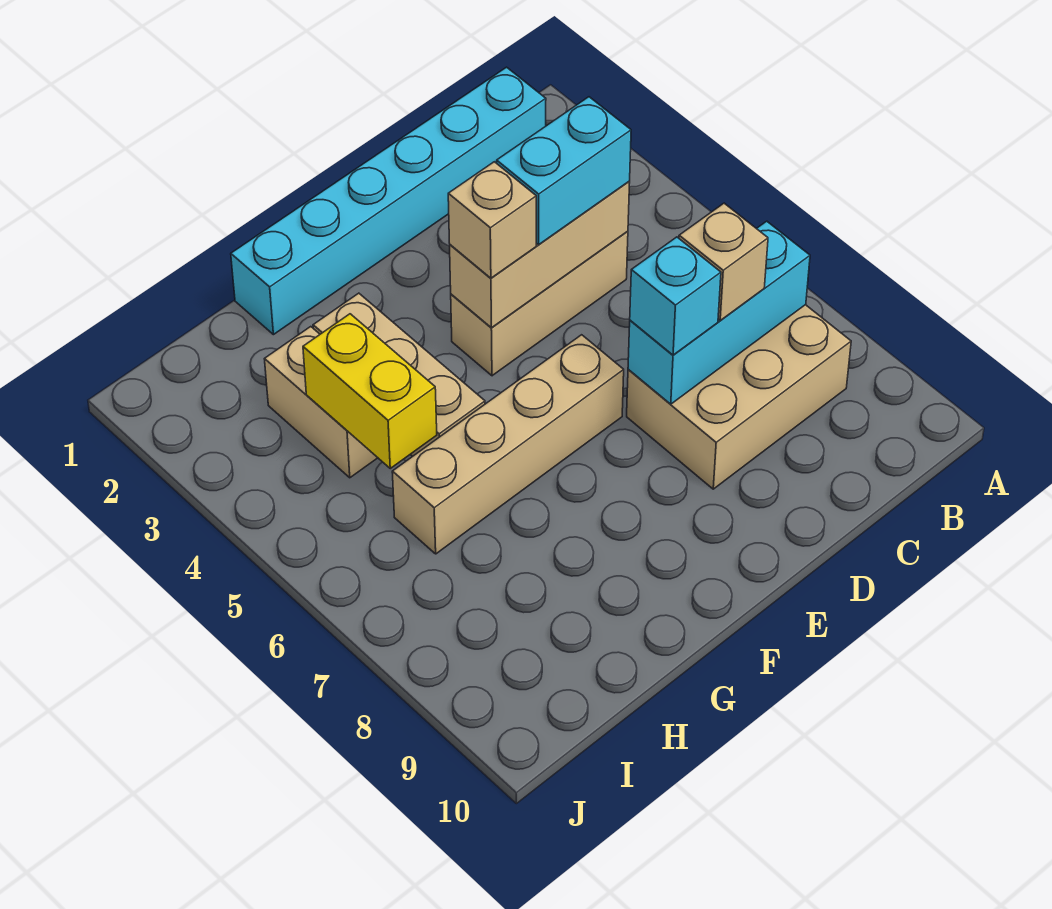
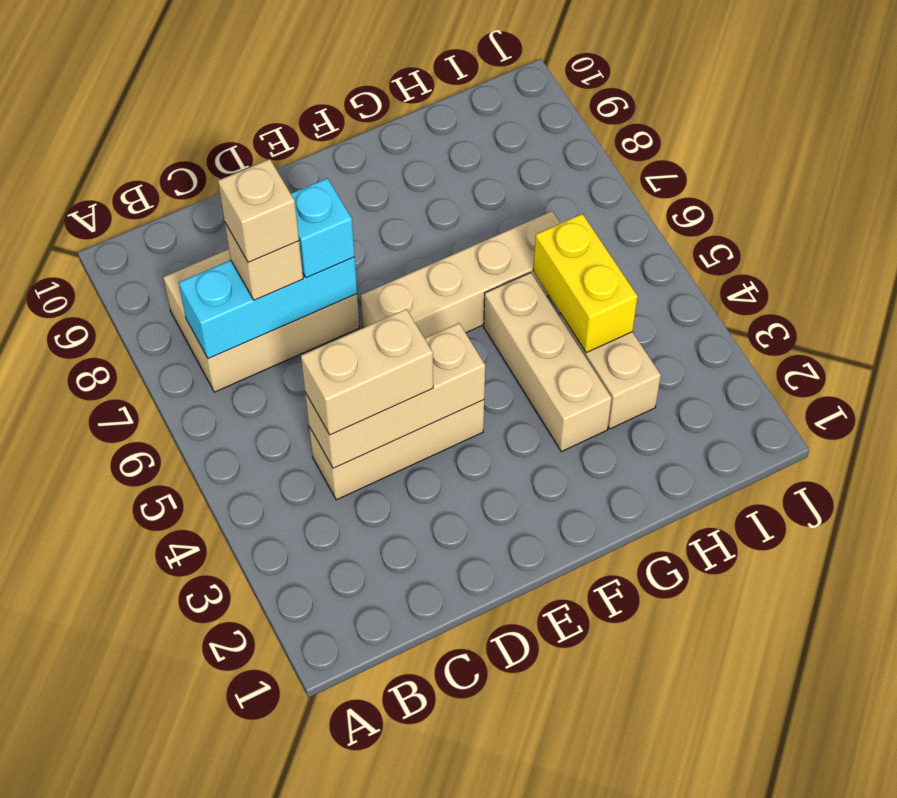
cyan brick B1:G1 level 1 -> none
cyan brick C4:D4 level 3 -> tan brick C4:D4 level 3
tan brick E4 level 3 -> tan brick C7 level 4

